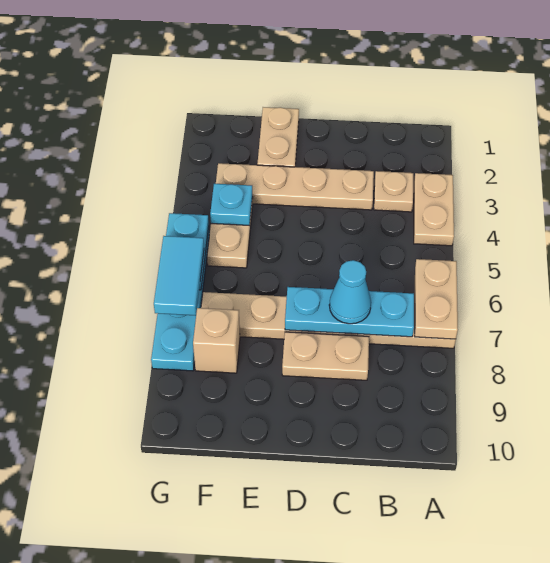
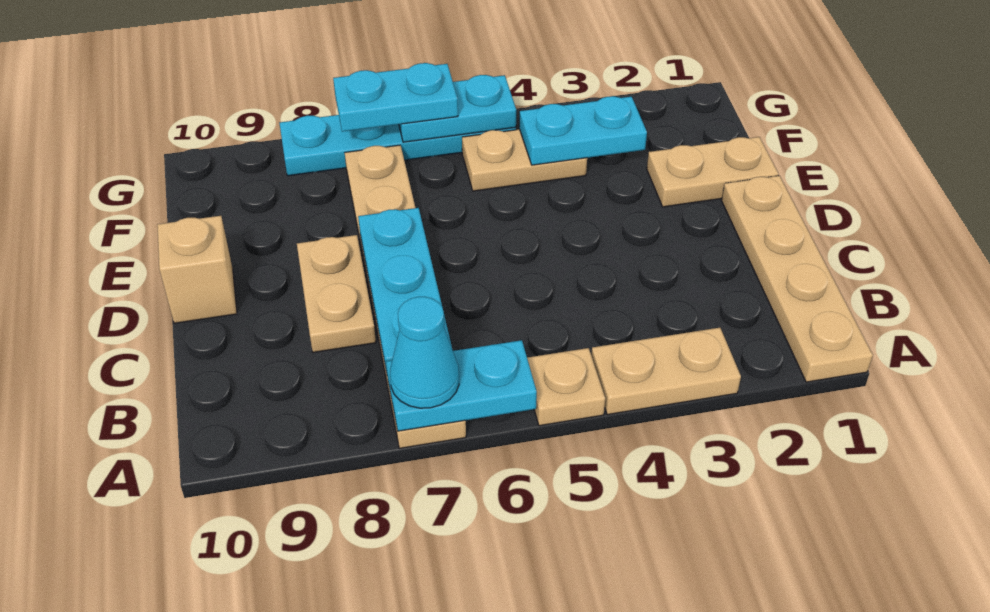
tan plate A6:A7 level 2 -> cyan plate A6:A7 level 2
tan plate B3 level 1 -> tan plate A5 level 1
tan plate C3:F3 level 1 -> tan plate A1:D1 level 1
cyan cone C7 level 3 -> cyan cone A7 level 3
cyan plate F4 level 2 -> cyan plate F3:F4 level 2
tan brick F8 level 1 -> tan brick D10 level 1
cyan tile G6:G7 level 3 -> cyan plate G6:G7 level 3

